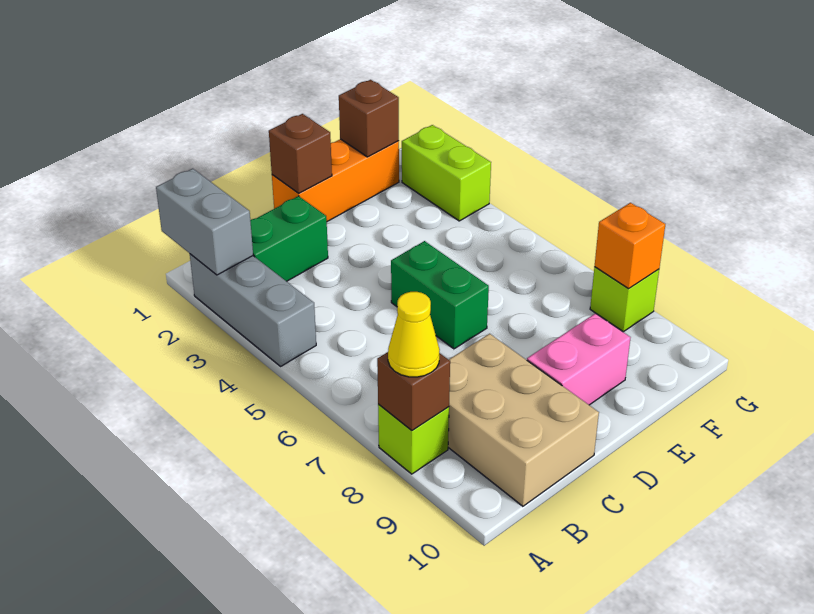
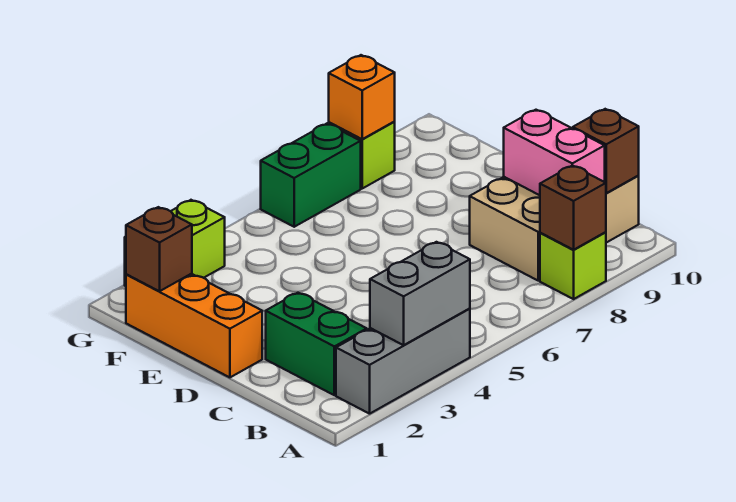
grey brick A1:A2 level 2 -> grey brick A3:A4 level 2
yellow cone A8 level 3 -> none
brown brick D1 level 2 -> brown brick B10 level 2
green brick D5:D6 level 1 -> green brick G6:G7 level 1
pink brick D9:E9 level 1 -> pink brick B9:C9 level 2

